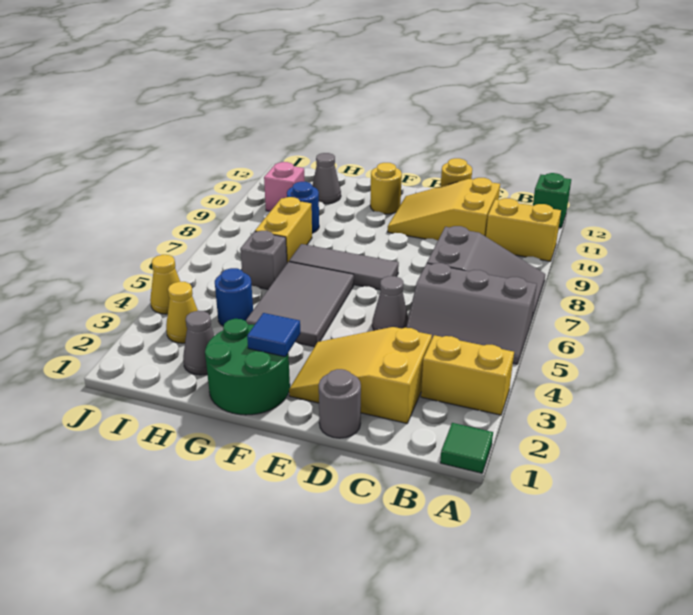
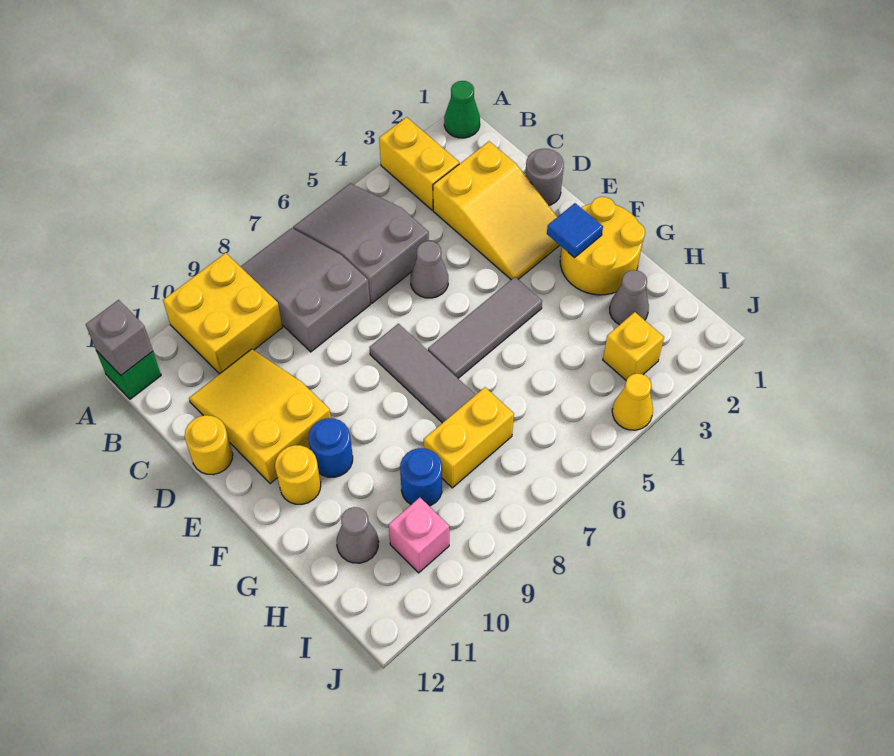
green tile A1 level 1 -> green cone A1 level 1
grey slope A5:C6 level 1 top 6 -> grey slope A5:C6 level 1 top C
yellow brick A10:B10 level 1 -> yellow brick A9:B10 level 1
yellow slope C10:E11 level 1 top C -> yellow slope C10:E11 level 1 top E
green round brick F1:G2 level 1 -> yellow round brick F1:G2 level 1
grey tile F4:G6 level 1 -> grey tile F4:F6 level 1
blue round brick H4 level 1 -> blue round brick F10 level 1
grey brick H6 level 1 -> grey brick A12 level 2
yellow cone I3 level 1 -> yellow brick I3 level 1

